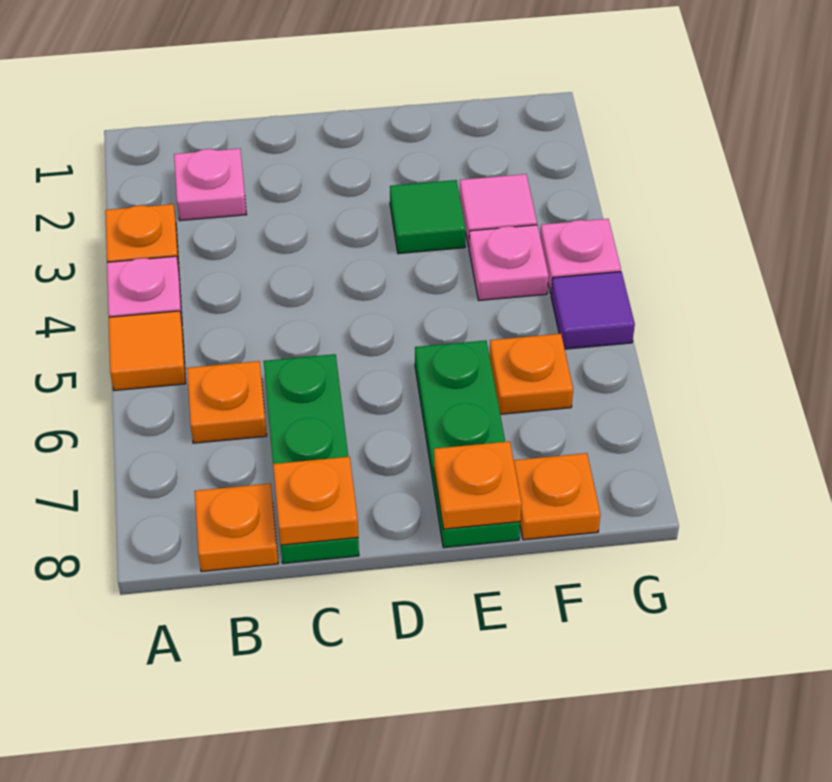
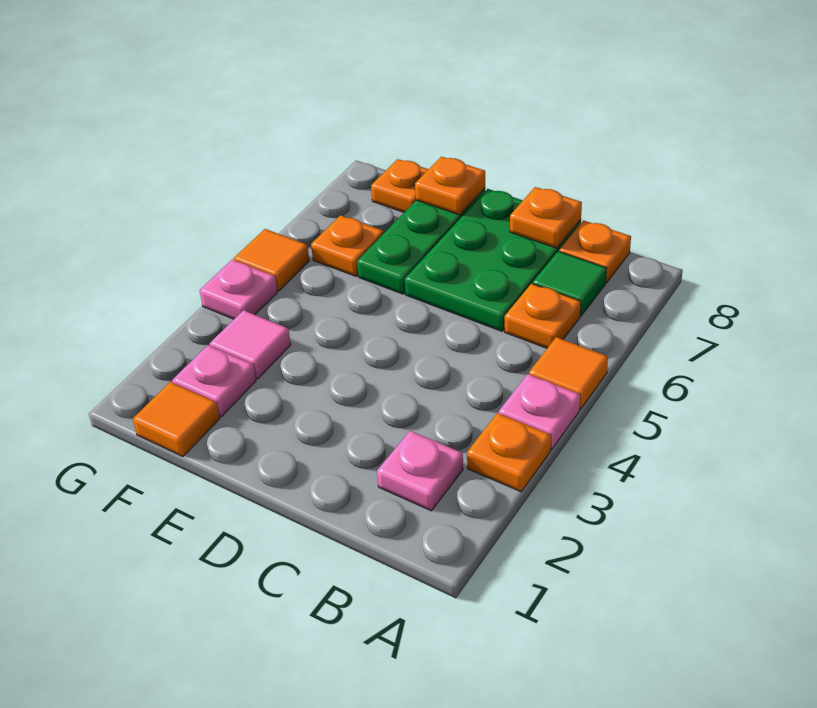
green plate C6:C8 level 1 -> green plate C6:D8 level 1
green tile E3 level 1 -> green tile B7 level 1
none -> orange tile F1 level 1
pink plate F4 level 1 -> pink plate F2 level 1
purple tile G5 level 1 -> orange tile G5 level 1

